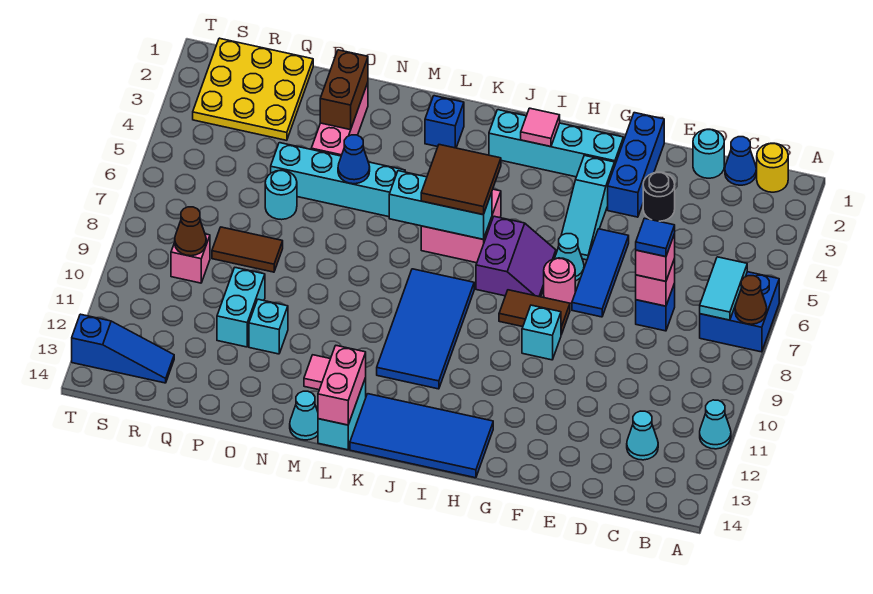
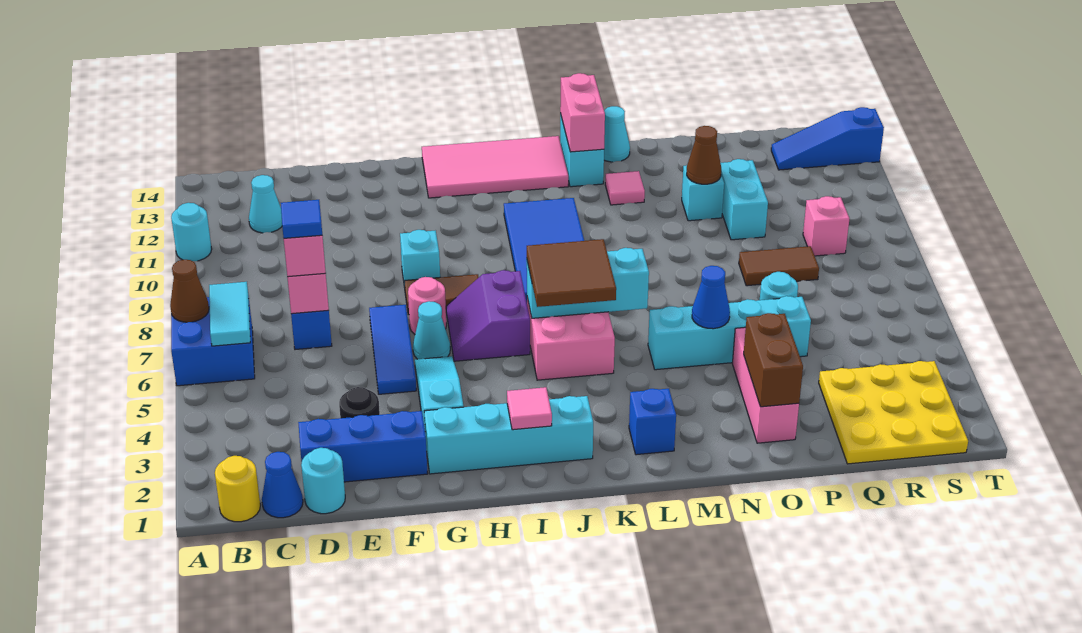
cyan cone A11 level 1 -> cyan round brick A11 level 1
blue brick F1:F3 level 1 -> blue brick D2:F2 level 1
blue tile H13:K14 level 1 -> pink tile H13:K14 level 1
brown cone R9 level 2 -> brown cone O11 level 2

